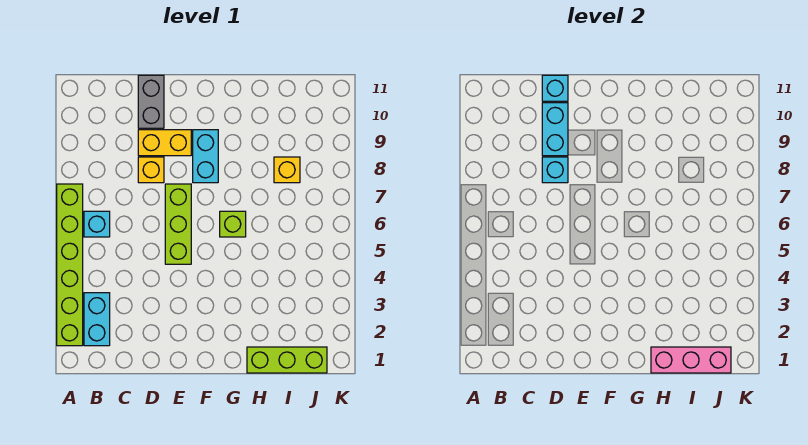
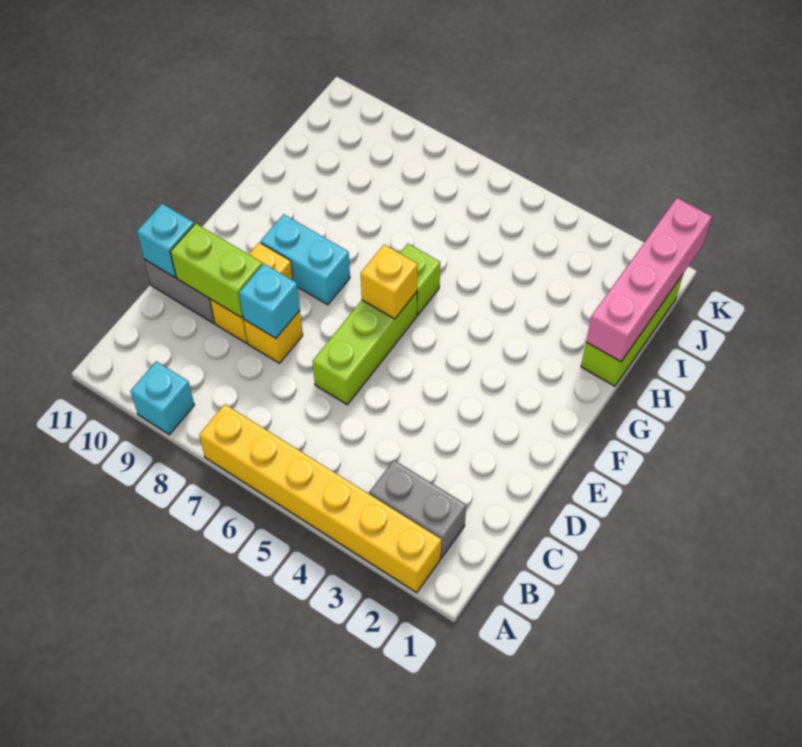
lime brick A2:A7 level 1 -> yellow brick A2:A7 level 1
cyan brick B2:B3 level 1 -> grey brick B2:B3 level 1
cyan brick B6 level 1 -> cyan brick A9 level 1
cyan brick D9:D10 level 2 -> lime brick D9:D10 level 2
lime brick E5:E7 level 1 -> lime brick D6:F6 level 1
pink brick H1:J1 level 2 -> pink brick H1:K1 level 2
yellow brick I8 level 1 -> yellow brick F6 level 2

